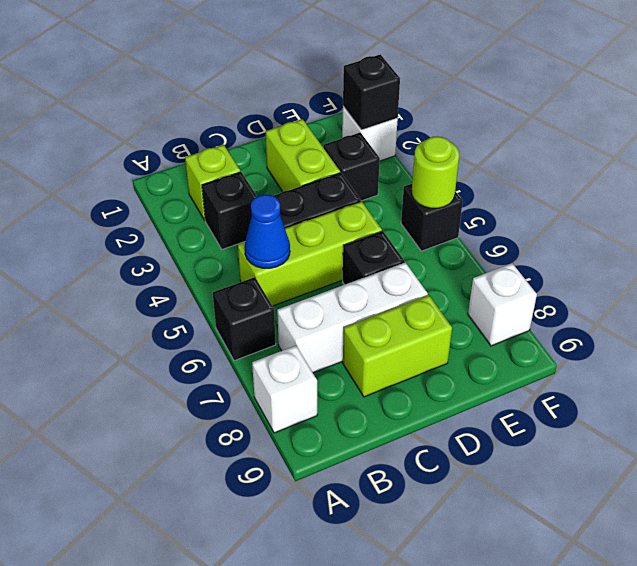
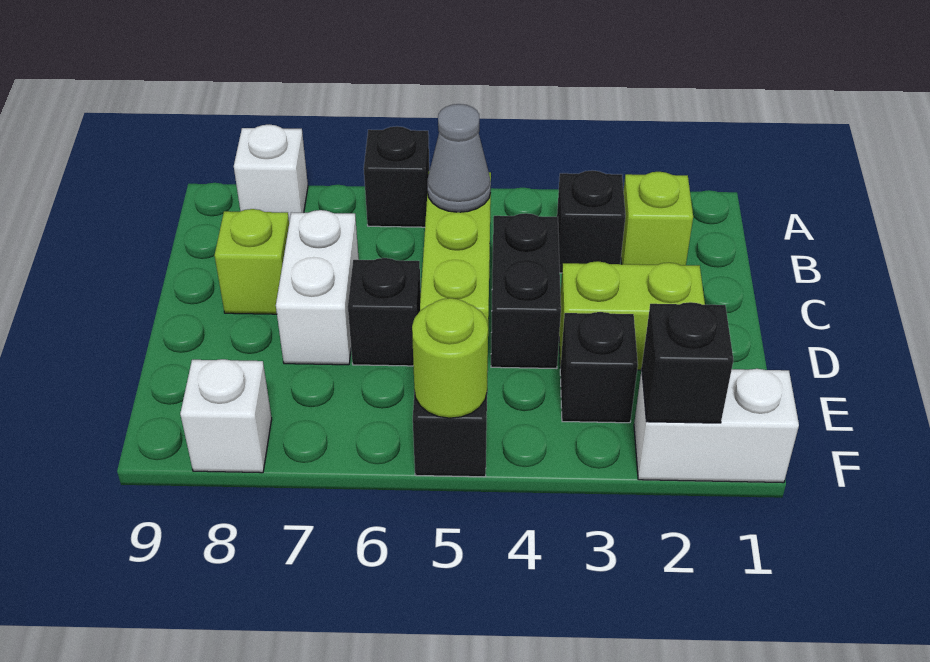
blue cone B5 level 2 -> grey cone B5 level 2
white brick B7:D7 level 1 -> white brick C7:D7 level 1
lime brick C8:D8 level 1 -> lime brick C8 level 1
white brick F2 level 1 -> white brick F1:F2 level 1

